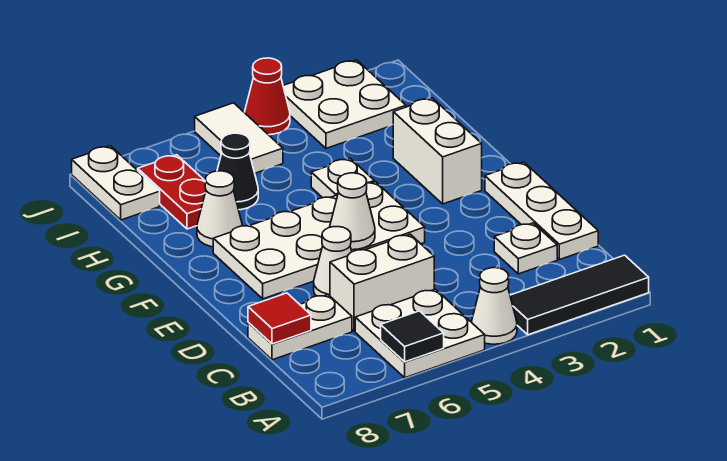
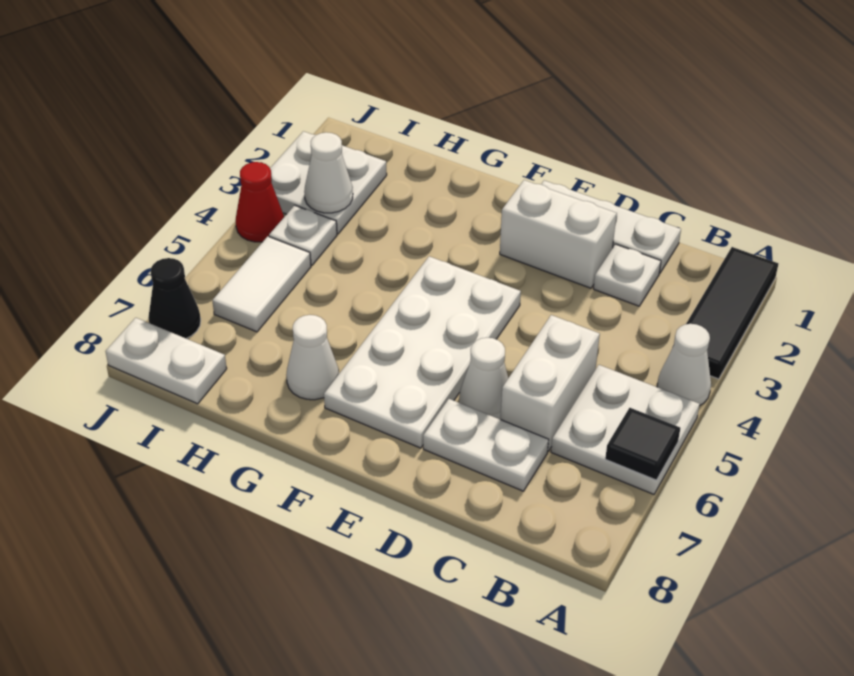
white plate C7:C8 level 1 -> white plate C7:D7 level 1
red tile C8 level 2 -> none
white cone E5 level 2 -> white cone I3 level 2
white brick F2:G2 level 1 -> white brick D2:E2 level 1
white plate G4 level 1 -> white plate I4 level 1
black cone H6 level 1 -> black cone J7 level 1
red plate H7:I7 level 1 -> none
white tile I5:J5 level 1 -> white tile I5:I6 level 1

